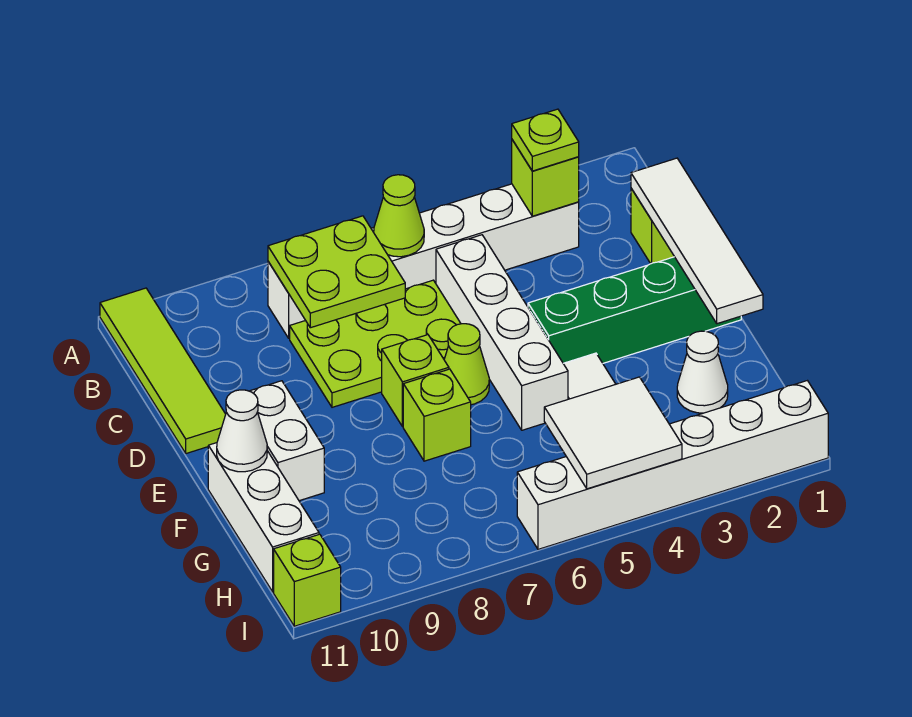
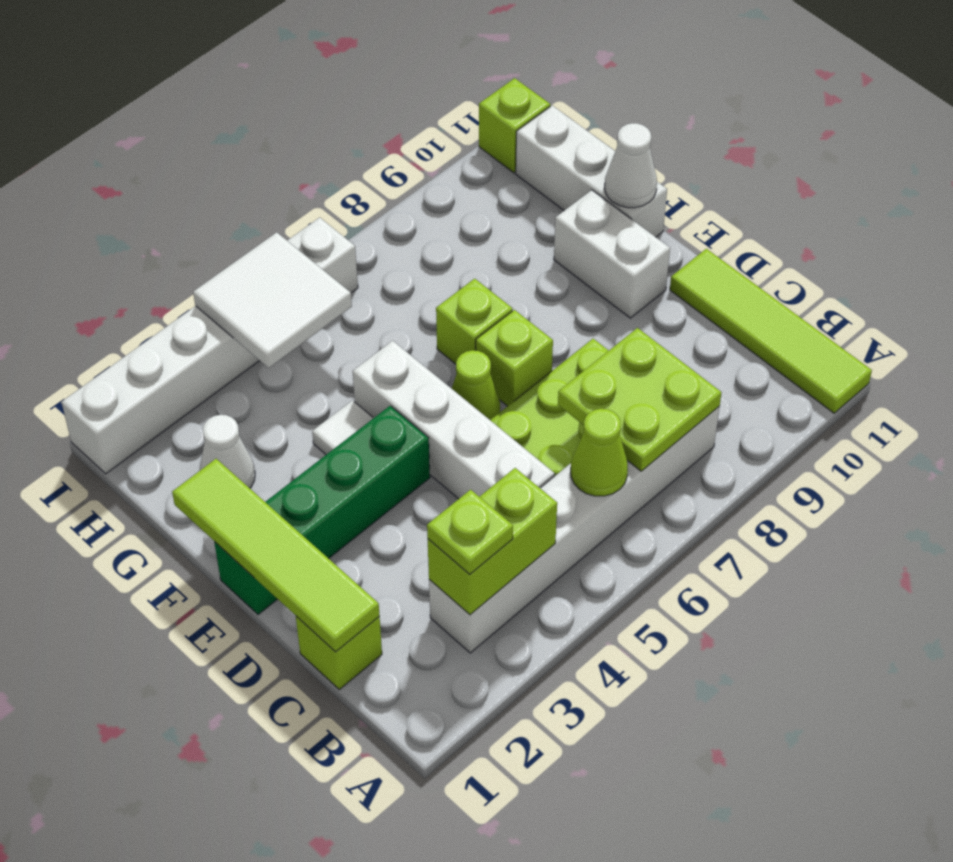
lime brick B3 level 2 -> lime brick B3:B4 level 2
white tile C1:F1 level 2 -> lime tile C1:F1 level 2

